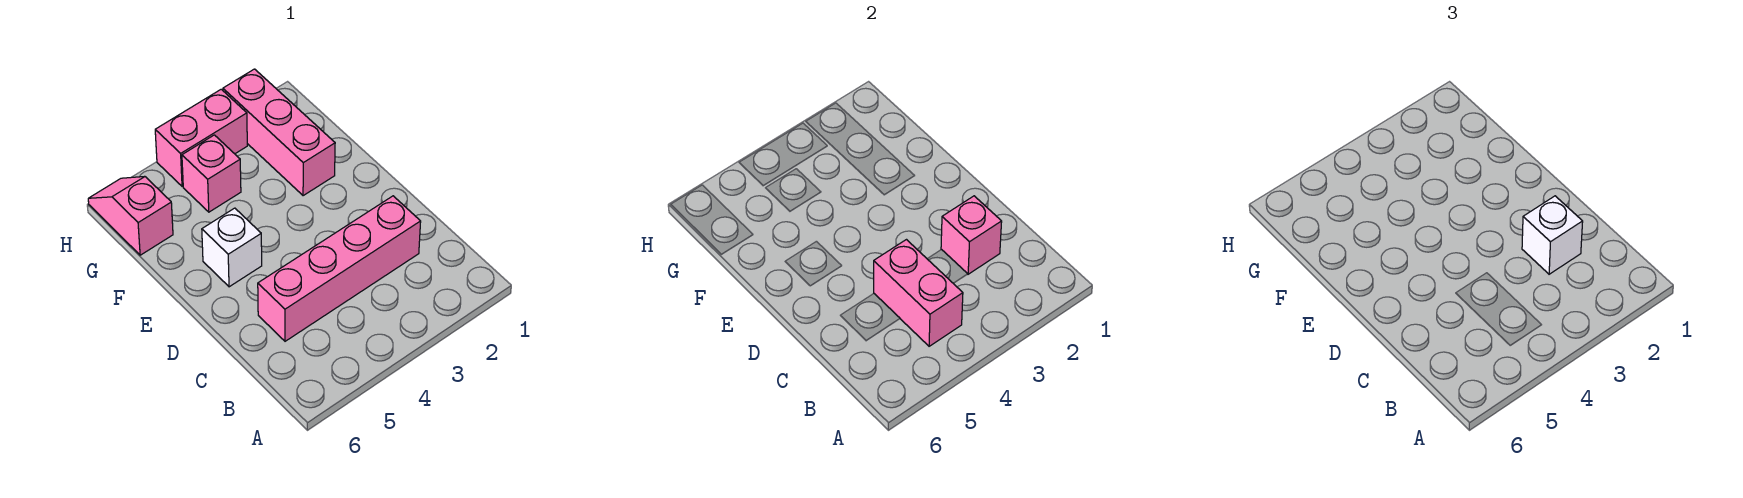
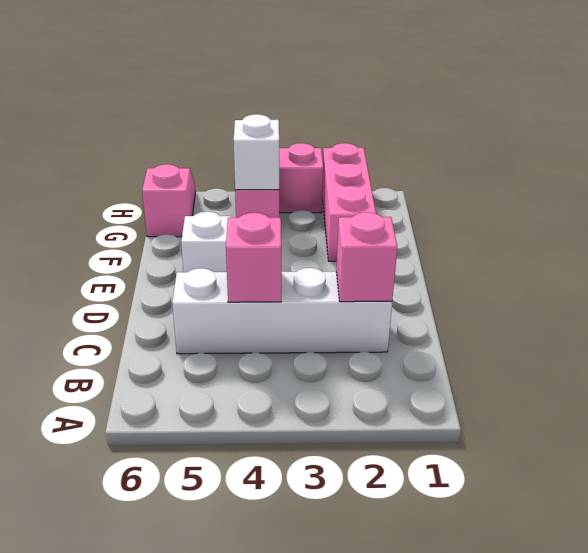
pink brick B4:C4 level 2 -> pink brick C4 level 2
pink brick C2:C5 level 1 -> white brick C2:C5 level 1
white brick C2 level 3 -> white brick G4 level 2

